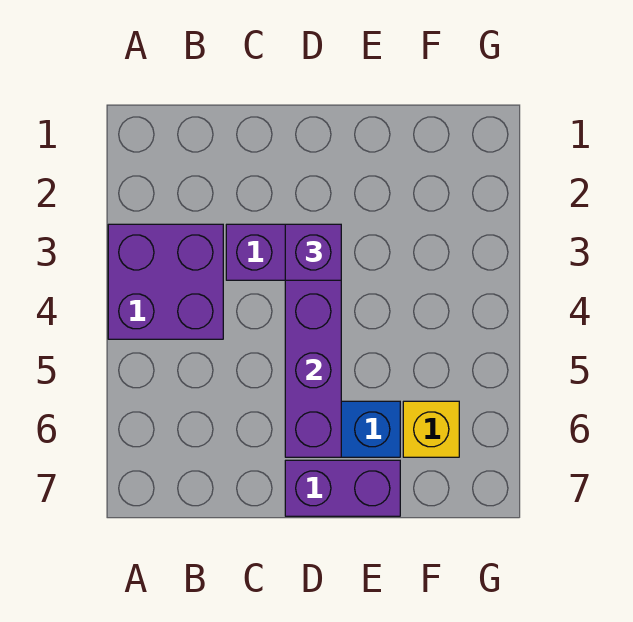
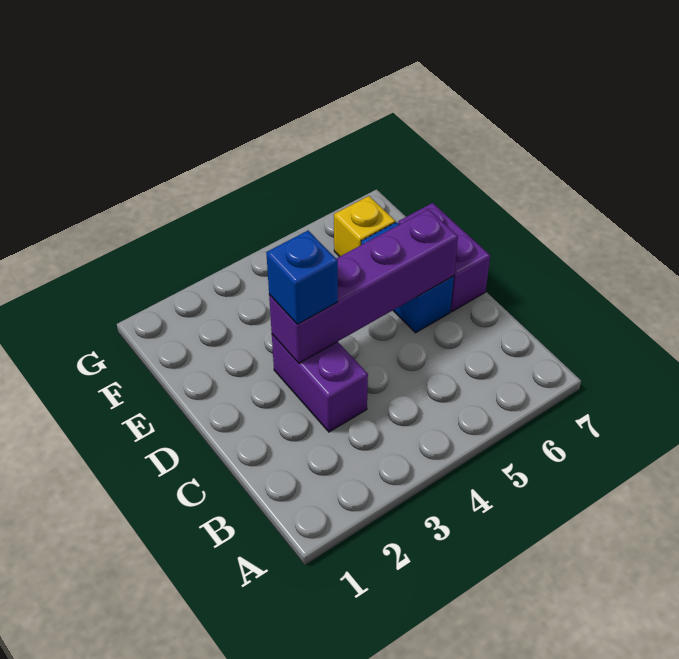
purple brick A3:B4 level 1 -> none
purple brick D3 level 3 -> blue brick D3 level 3

